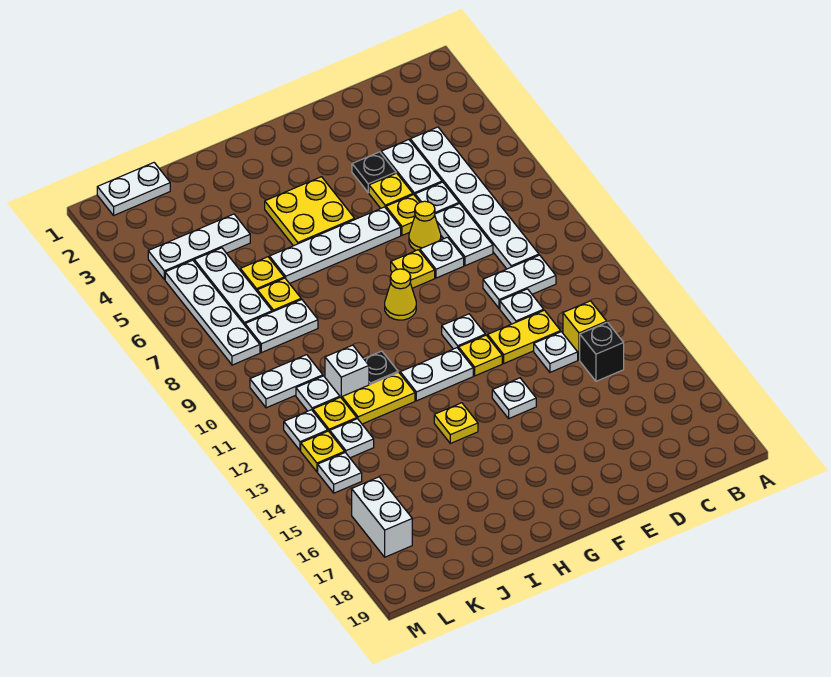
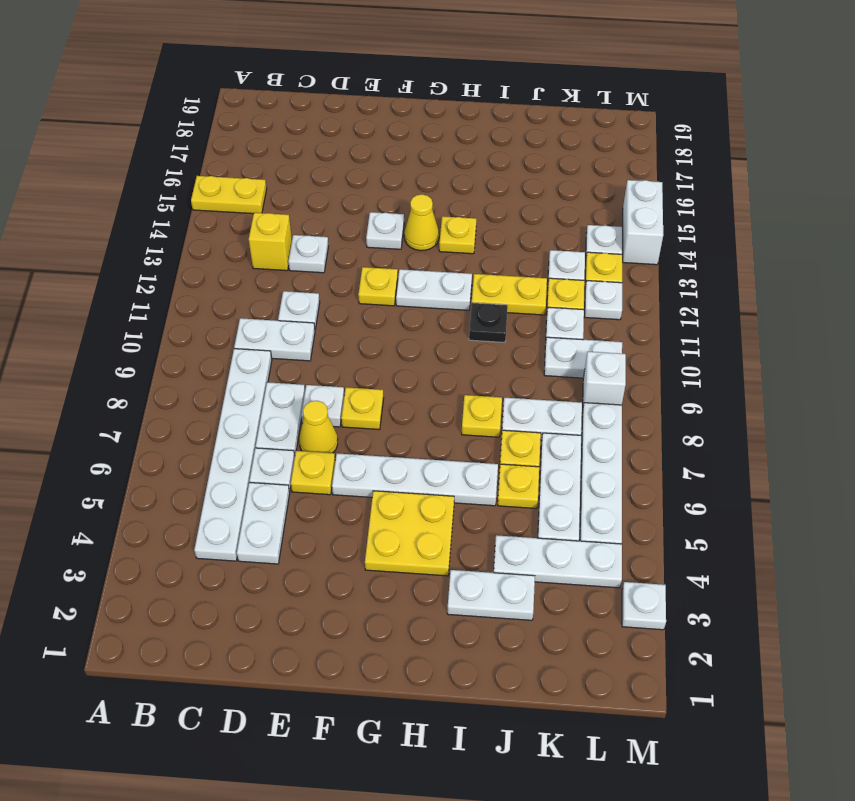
black brick C14 level 1 -> none
yellow plate D12:E12 level 1 -> yellow plate A15:B15 level 1
black plate E4 level 1 -> none
yellow plate E5 level 1 -> yellow plate I8 level 1
white plate F11 level 1 -> white plate M3 level 1
yellow cone G9 level 1 -> yellow cone G14 level 1
white brick J11 level 1 -> white brick L9 level 1
white plate K1:L1 level 1 -> white plate I3:J3 level 1
white brick L16:L17 level 1 -> white brick M14:M15 level 1

